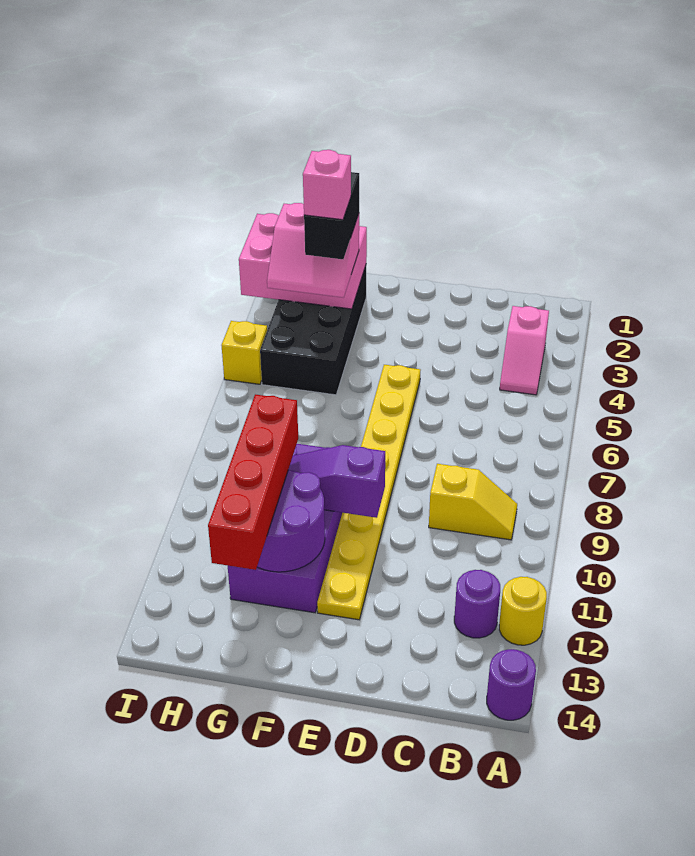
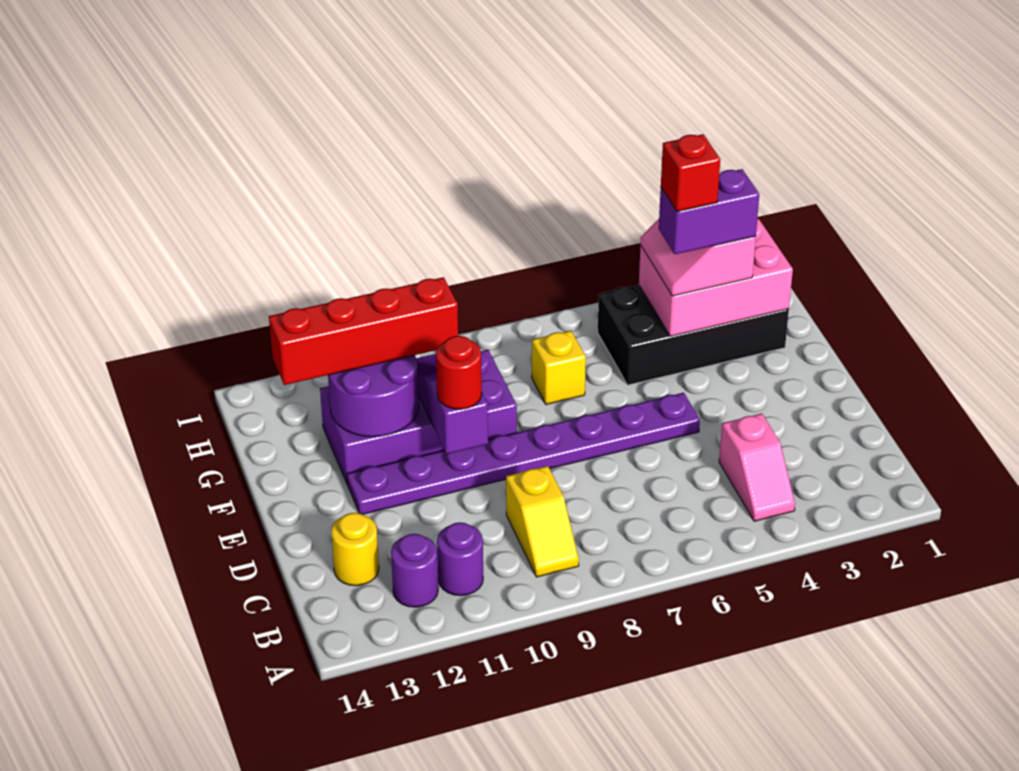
yellow round brick A12 level 1 -> yellow round brick C13 level 1
purple round brick A14 level 1 -> purple round brick B11 level 1
pink slope B3:B4 level 1 top 3 -> pink slope B4:C4 level 1 top C
yellow plate E5:E12 level 1 -> purple plate E5:E12 level 1
none -> red round brick E10 level 3
pink brick G2:I3 level 2 -> pink brick G2:H4 level 2
black brick G3:G4 level 4 -> purple brick G3:G4 level 4
pink brick G4 level 5 -> red brick G4 level 5
yellow brick I5 level 1 -> yellow brick G7 level 1

